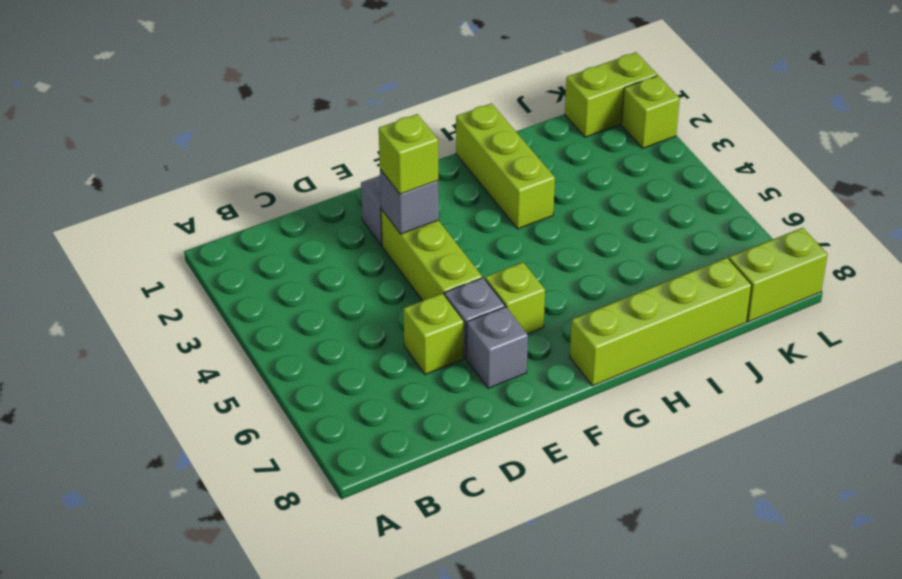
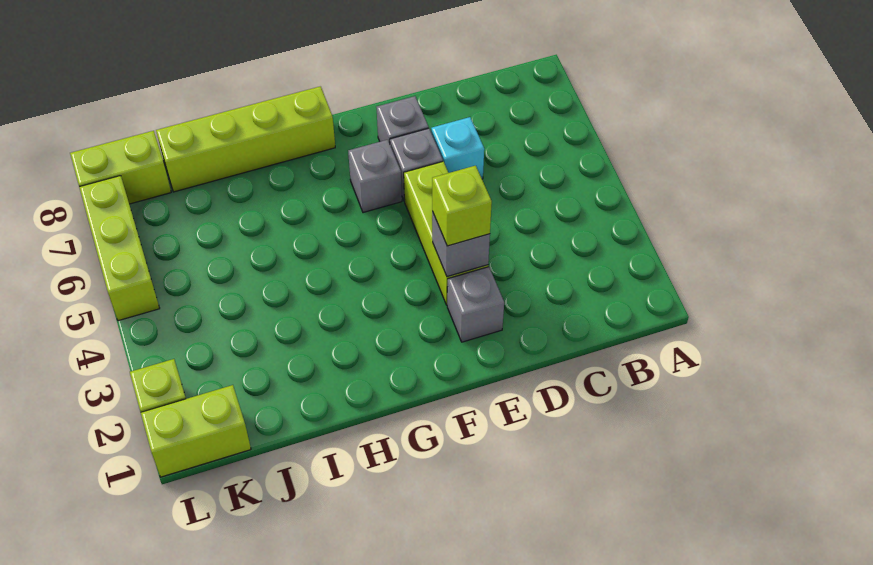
lime brick D6 level 1 -> cyan brick D6 level 1
lime brick F6 level 1 -> grey brick F6 level 1
lime brick H1:H3 level 1 -> lime brick L5:L7 level 1

